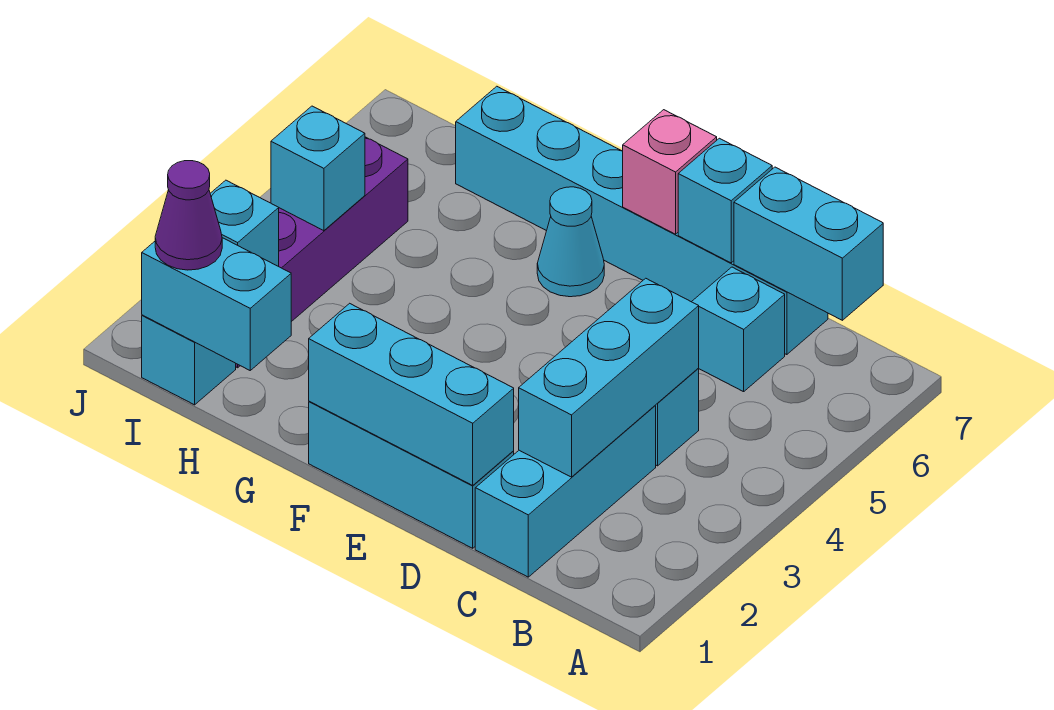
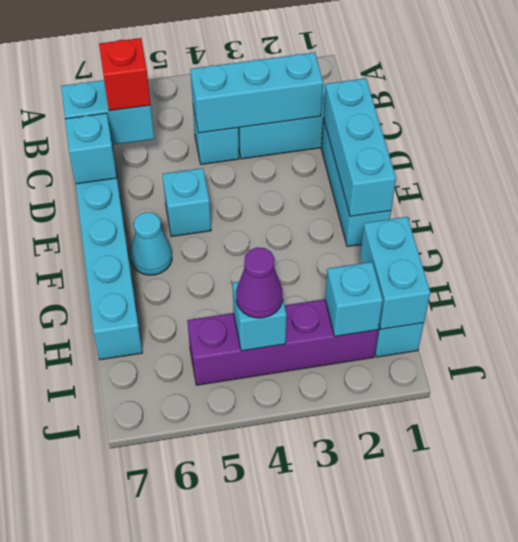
cyan brick B7:C7 level 2 -> cyan brick C6:C7 level 2
cyan brick C6 level 1 -> cyan brick E5 level 1
none -> red brick C6 level 3
pink brick E7 level 2 -> none
purple cone I1 level 3 -> purple cone I4 level 3

